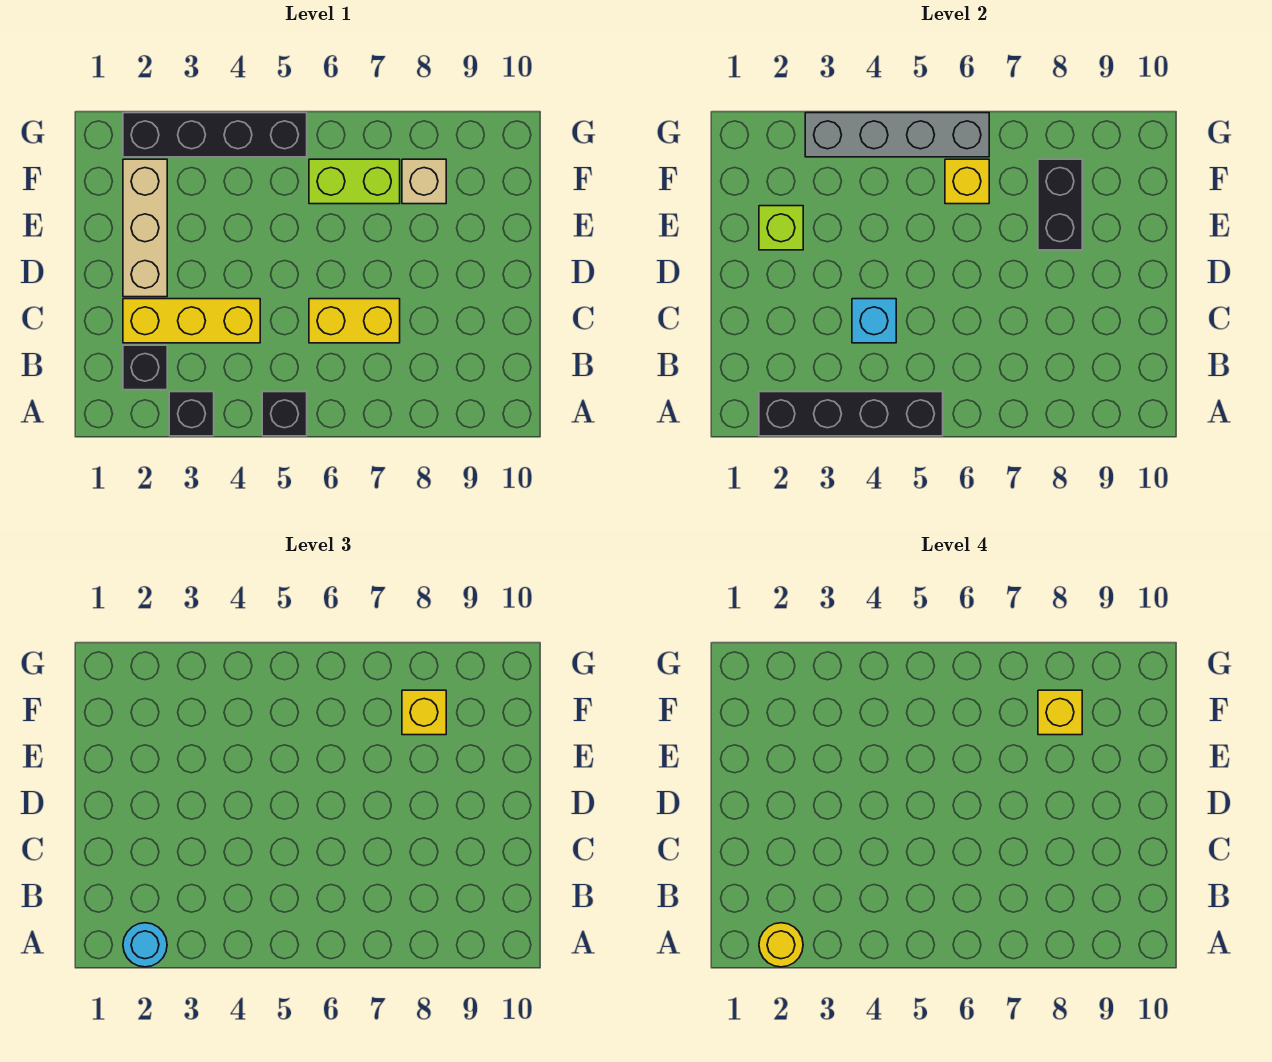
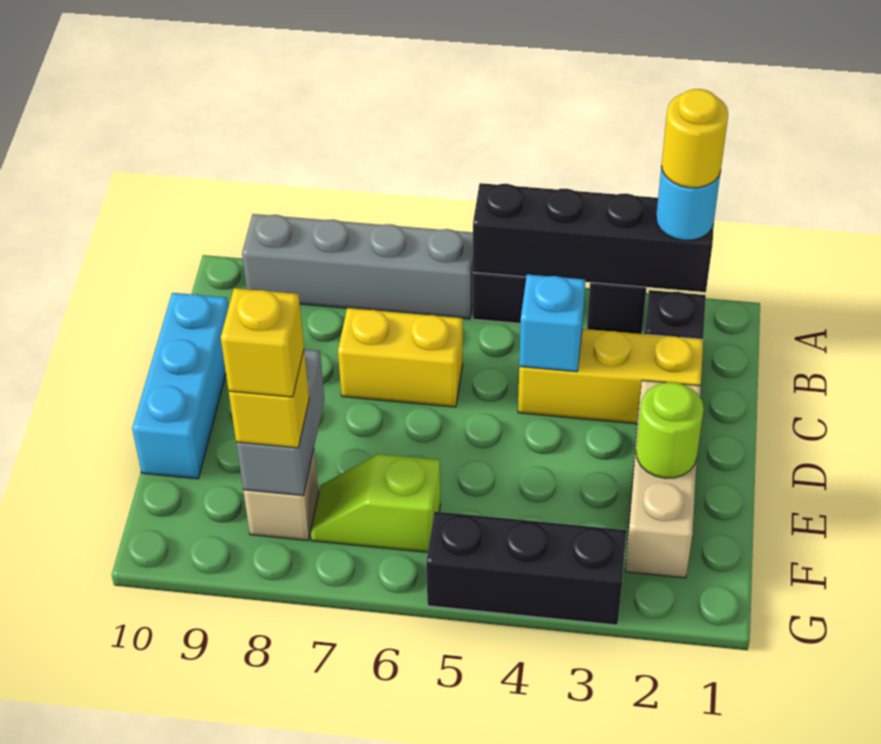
none -> cyan brick C10:E10 level 1
lime brick E2 level 2 -> lime round brick E2 level 2
black brick E8:F8 level 2 -> grey brick E8:F8 level 2
lime brick F6:F7 level 1 -> lime slope F6:F7 level 1 top 6
yellow brick F6 level 2 -> none
black brick G2:G5 level 1 -> black brick G3:G5 level 1
grey brick G3:G6 level 2 -> grey brick A6:A9 level 1

